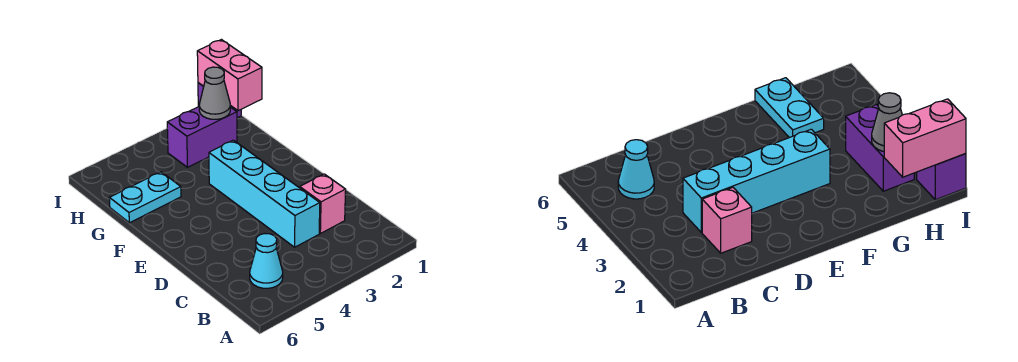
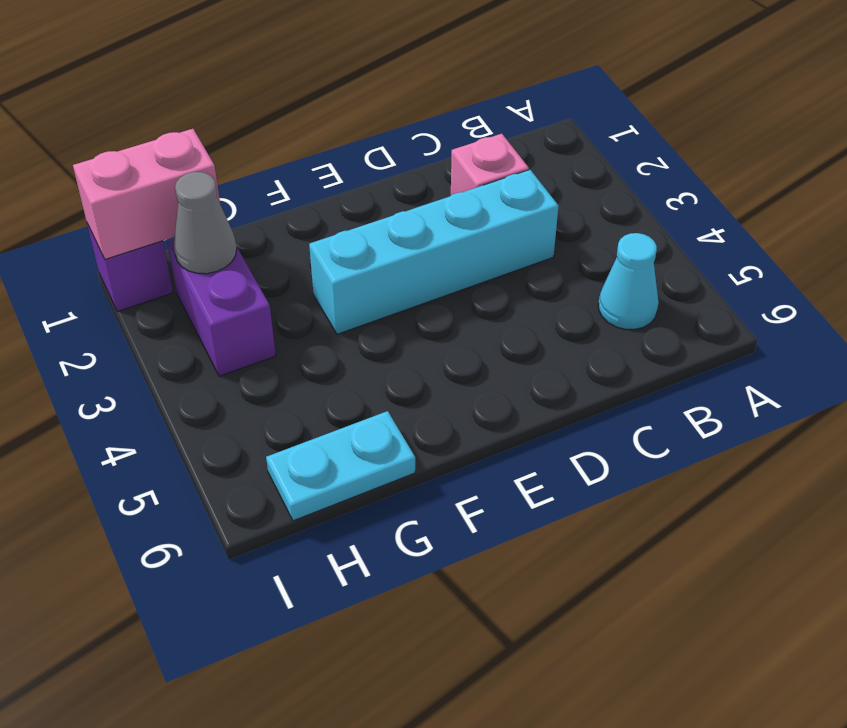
cyan plate G5:G6 level 1 -> cyan plate G6:H6 level 1

